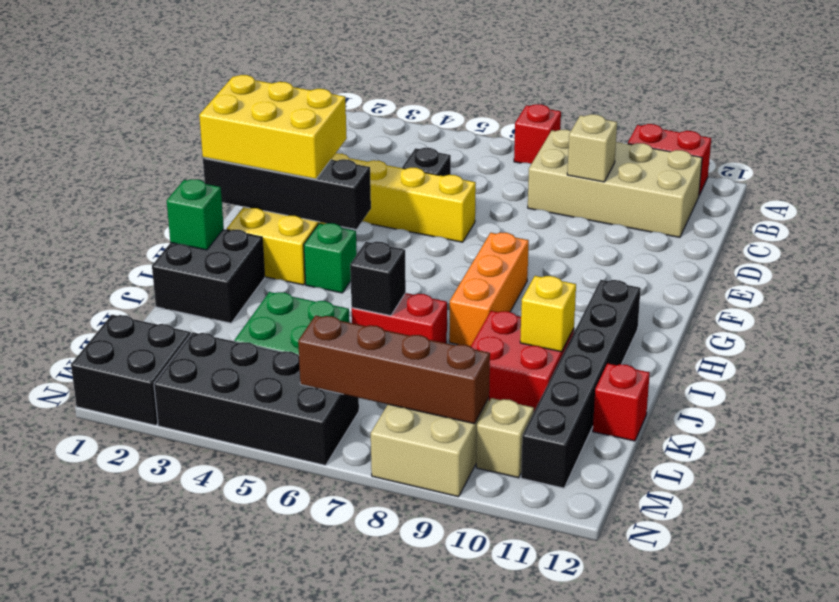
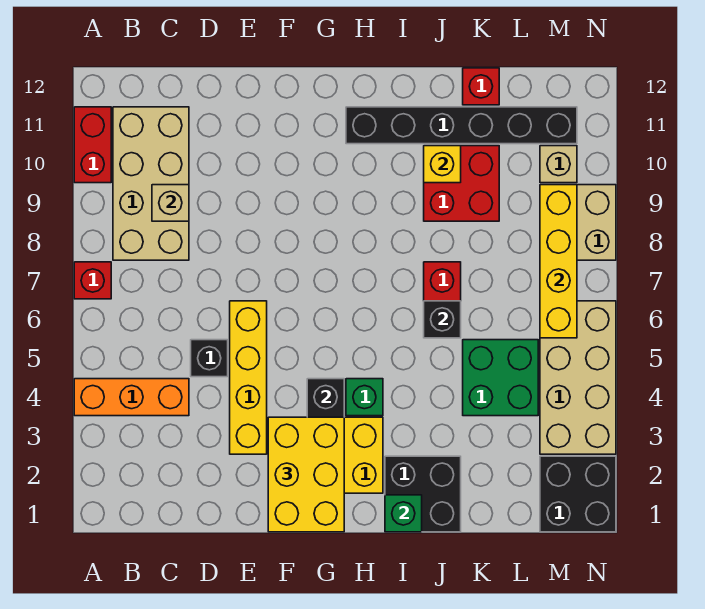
orange brick G8:I8 level 1 -> orange brick A4:C4 level 1
black brick M3:N6 level 1 -> tan brick M3:N6 level 1
brown brick M6:M9 level 2 -> yellow brick M6:M9 level 2

